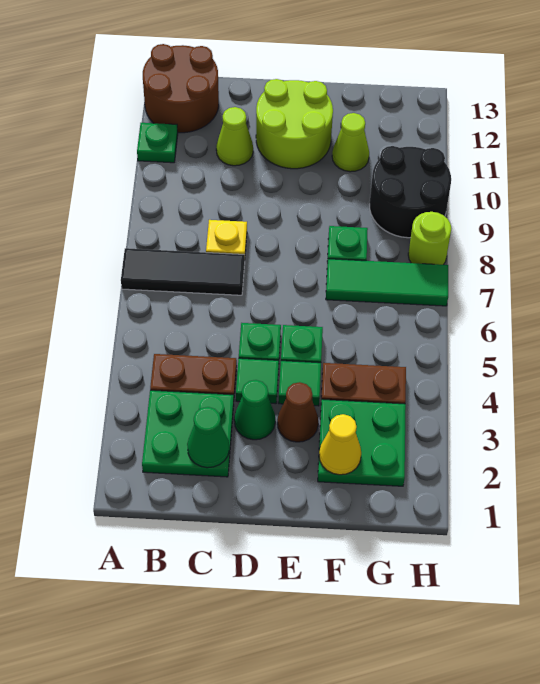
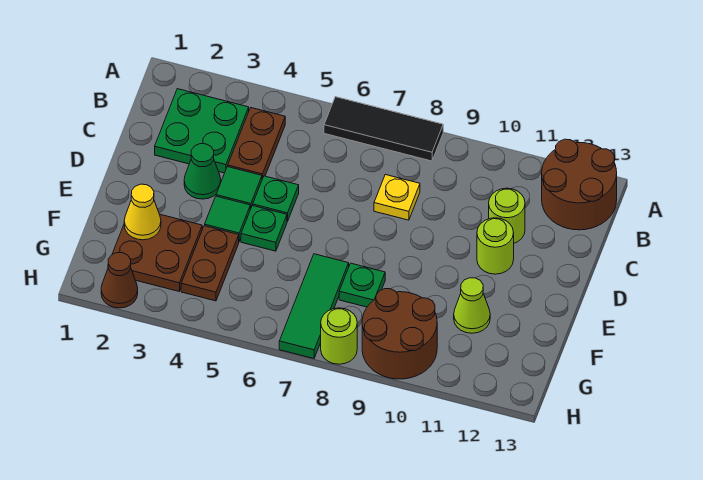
black tile A7:C7 level 1 -> black tile A6:A8 level 1
green plate A11 level 1 -> none
green cone C2 level 2 -> none
lime cone C11 level 1 -> lime round brick C11 level 1
lime round brick D11:E12 level 1 -> lime round brick D11 level 1
brown cone E3 level 1 -> brown cone H2 level 1
green plate F2:G3 level 1 -> brown plate F2:G3 level 1
black round brick G9:H10 level 1 -> brown round brick G9:H10 level 1

